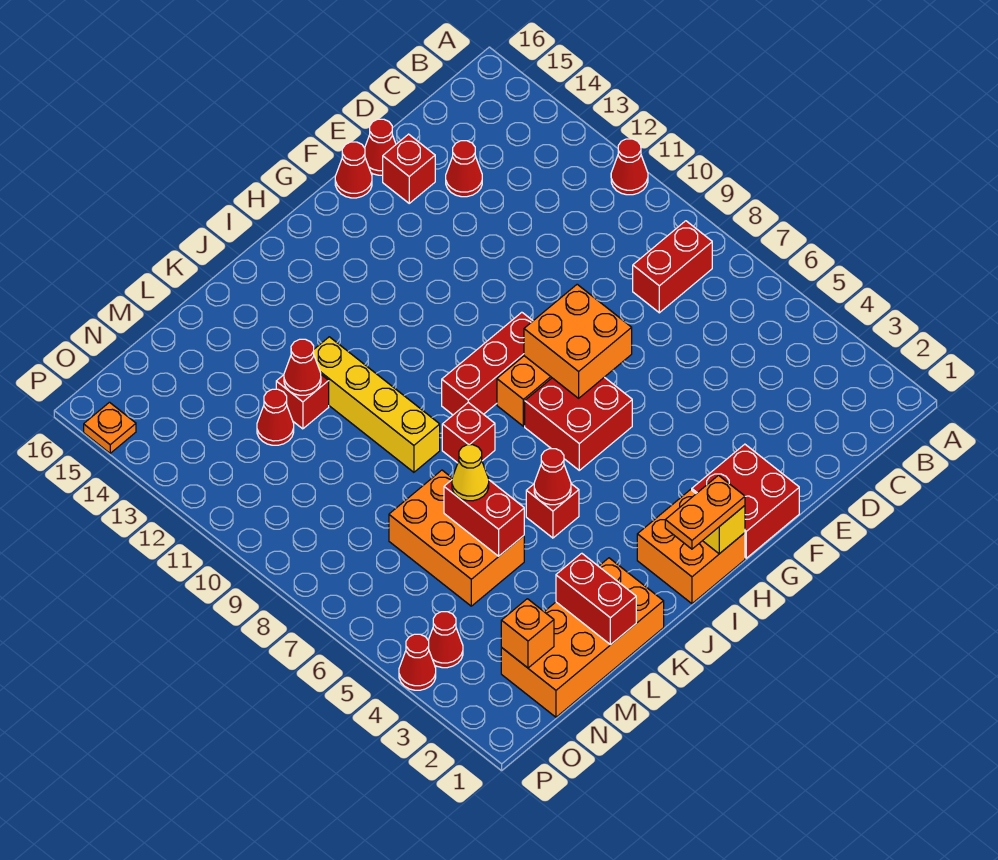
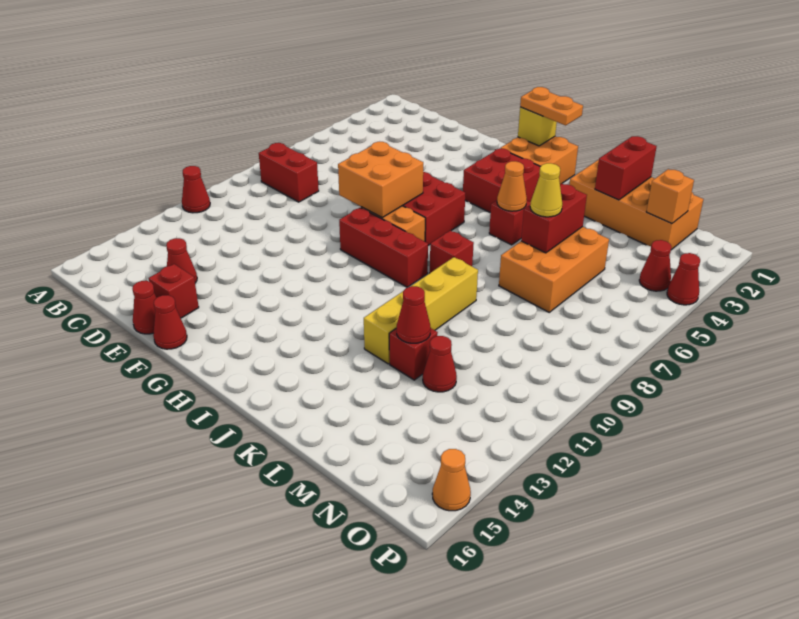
red brick F1:G2 level 1 -> red brick H3:I4 level 1
red cone J5 level 2 -> orange cone J5 level 2
orange plate P15 level 1 -> orange cone P15 level 1

